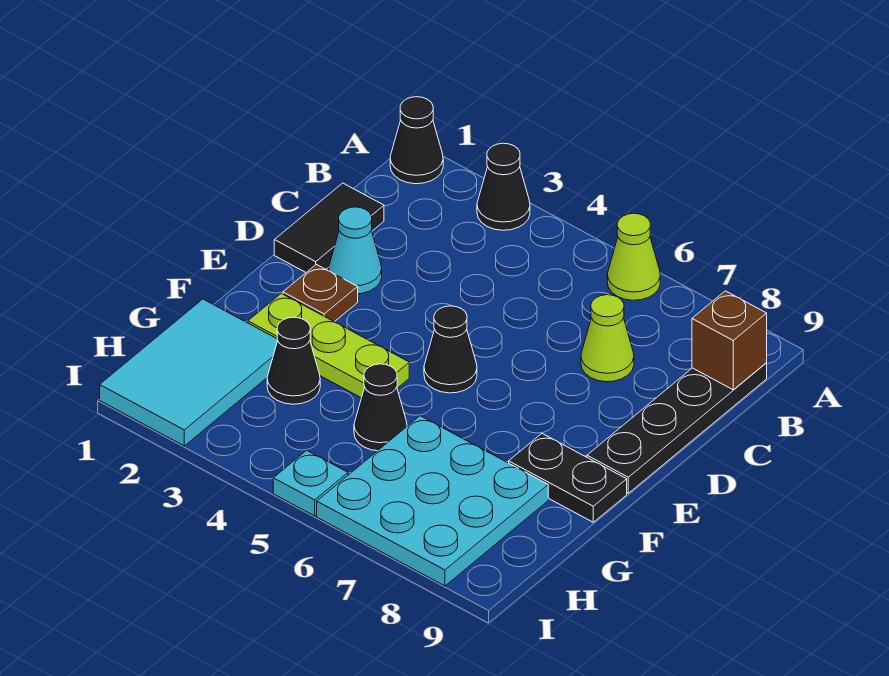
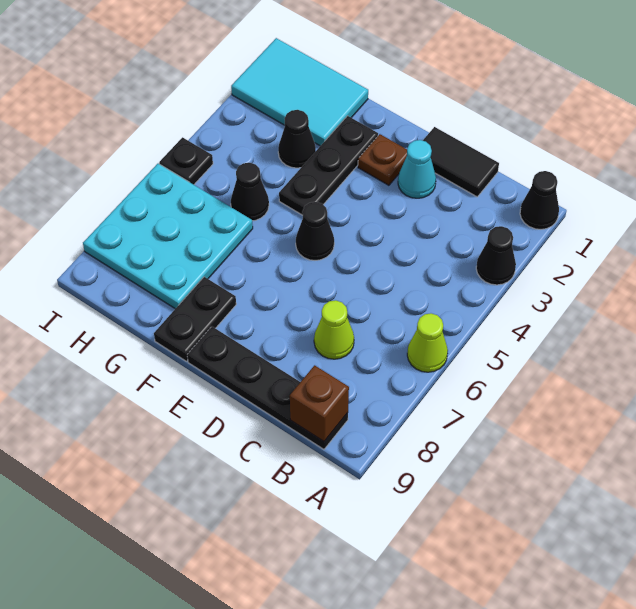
lime plate F2:F4 level 1 -> black plate F2:F4 level 1
cyan plate I5 level 1 -> black plate I5 level 1

